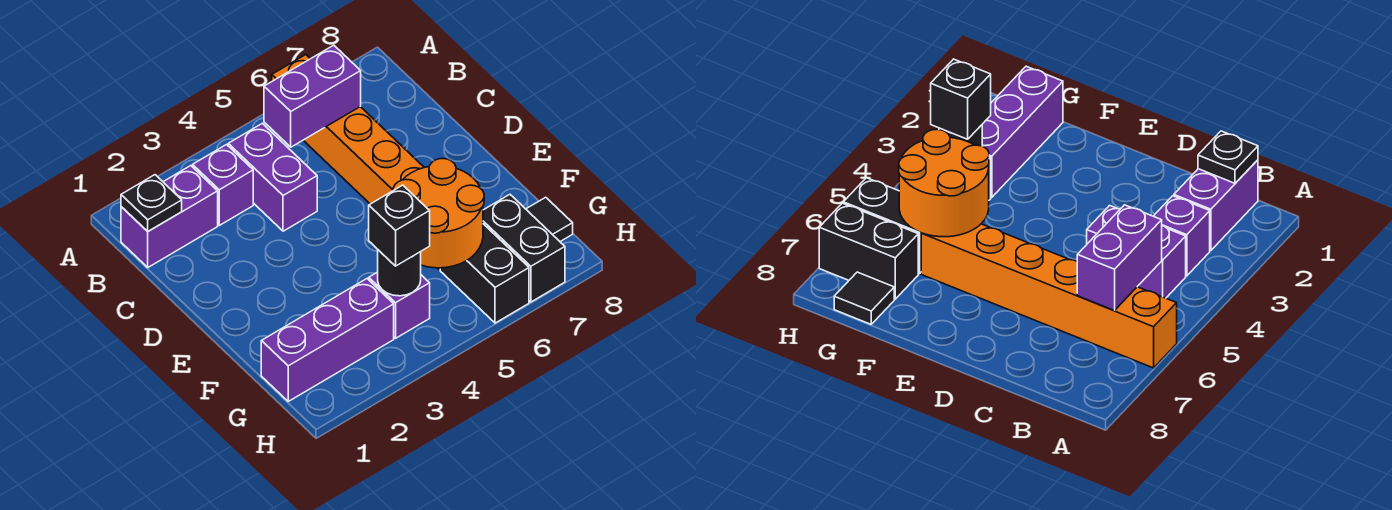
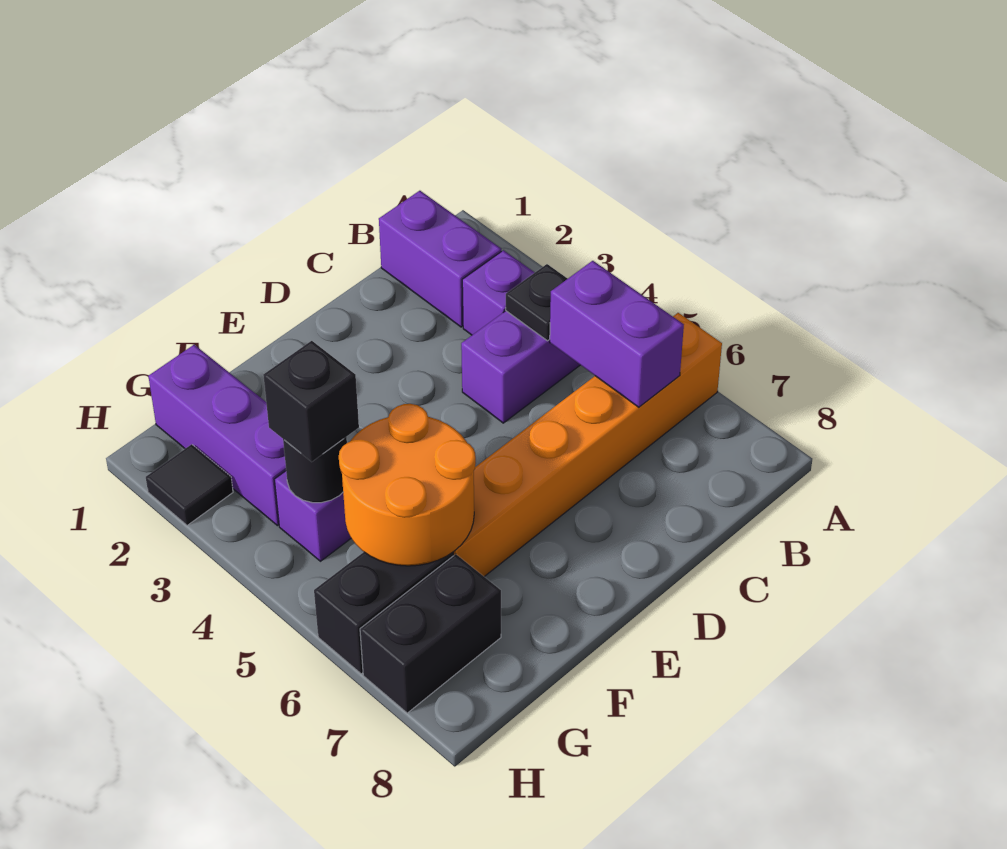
black plate B1 level 2 -> black plate B4 level 2
black tile G8 level 1 -> black tile H2 level 1

